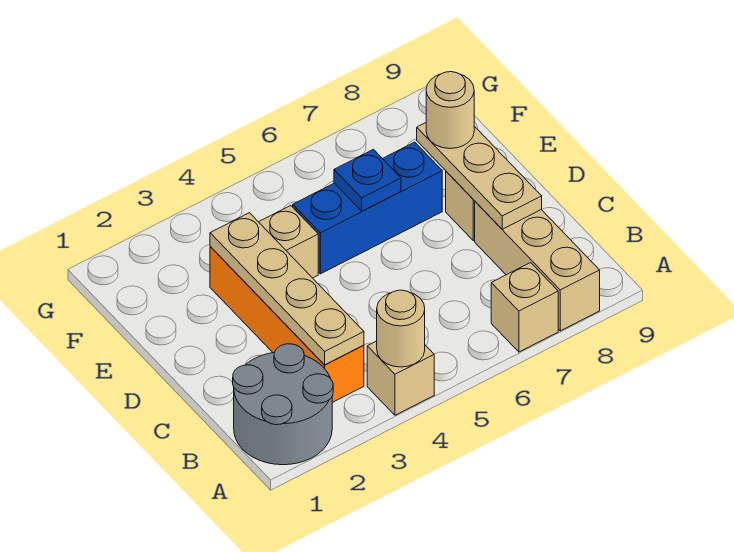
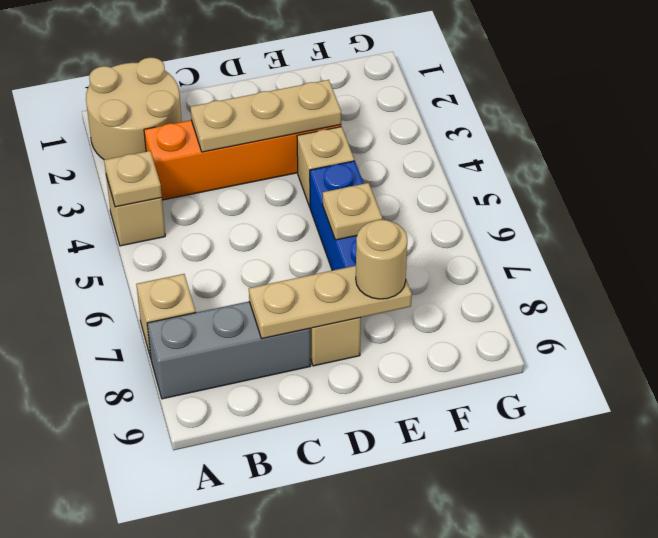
grey round brick A1:B2 level 1 -> tan round brick A1:B2 level 1
tan round brick A4 level 2 -> tan plate A4 level 2
tan brick A8:C8 level 1 -> grey brick A8:C8 level 1
tan plate B3:E3 level 2 -> tan plate C3:E3 level 2
blue plate E6 level 2 -> tan plate E6 level 2

